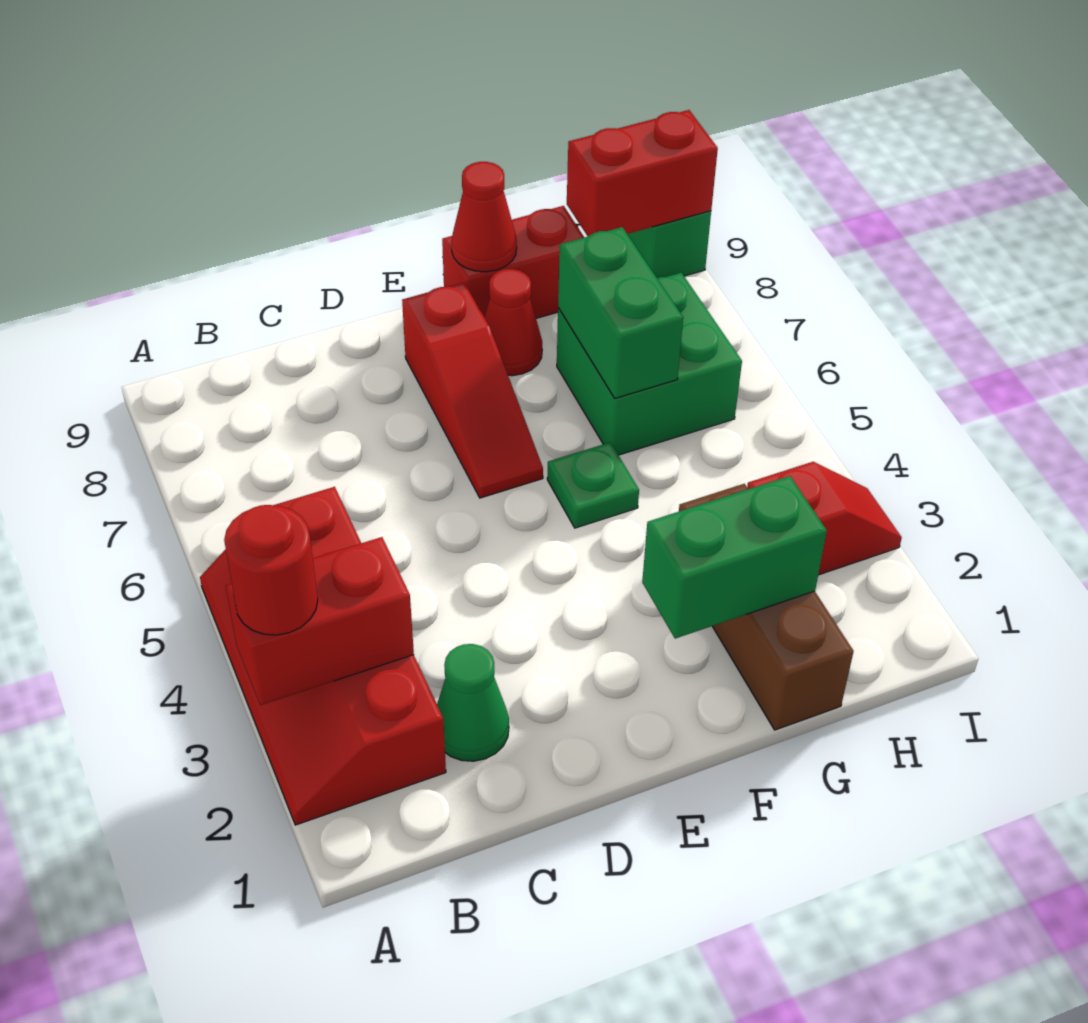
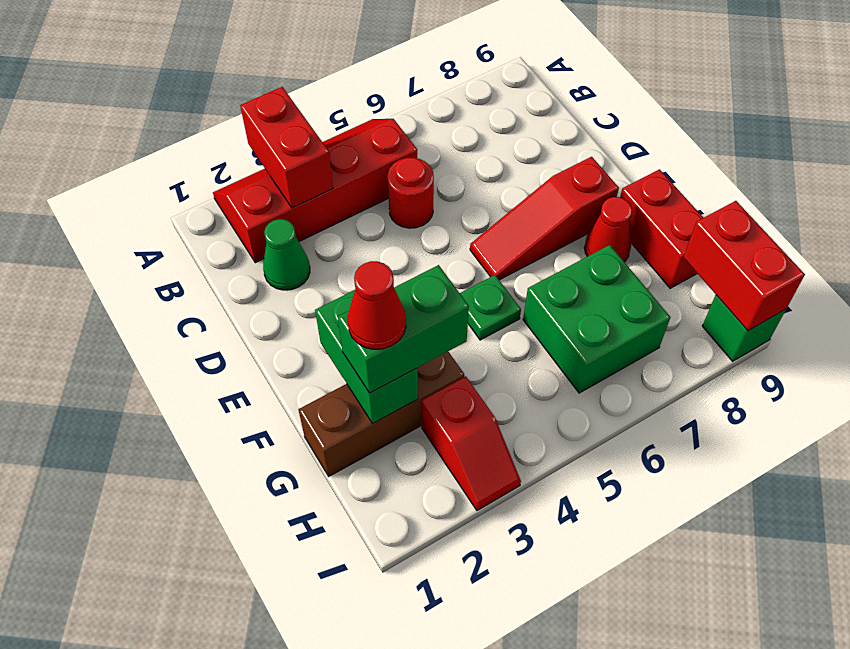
red round brick A3 level 3 -> red round brick C5 level 1
red cone F9 level 2 -> red cone G2 level 4
green brick G6:G7 level 2 -> green brick G2:G3 level 3

